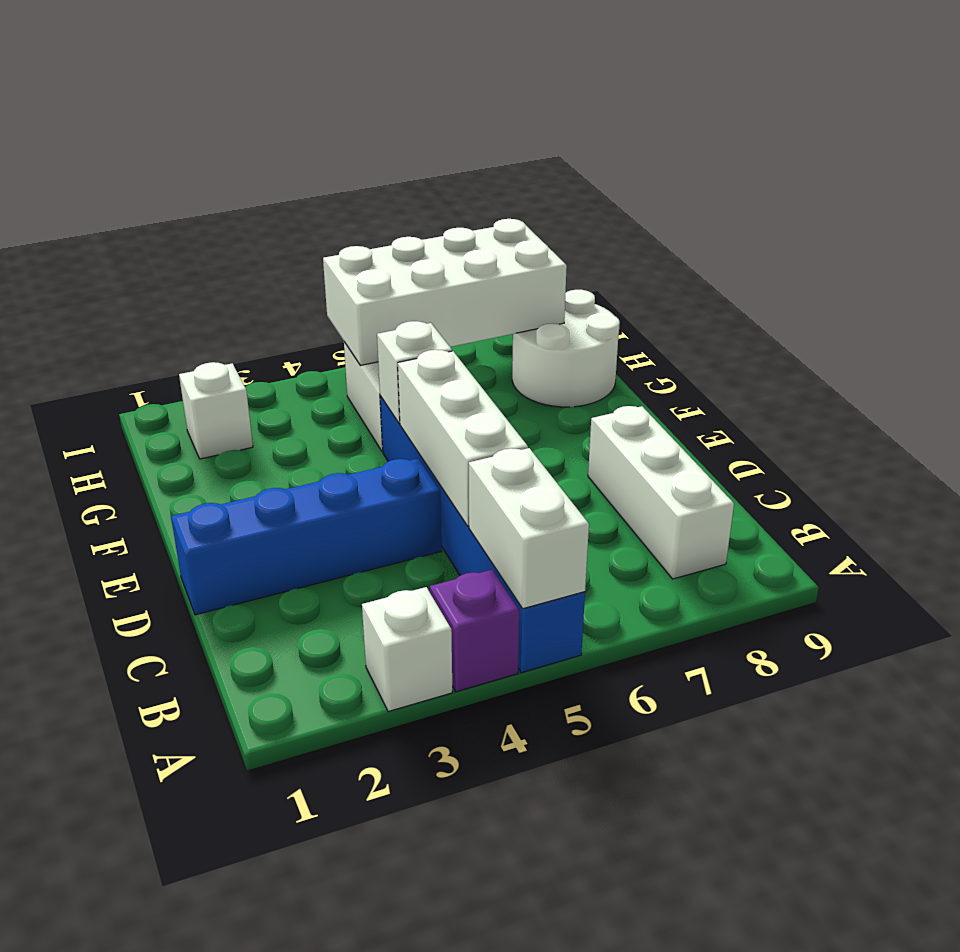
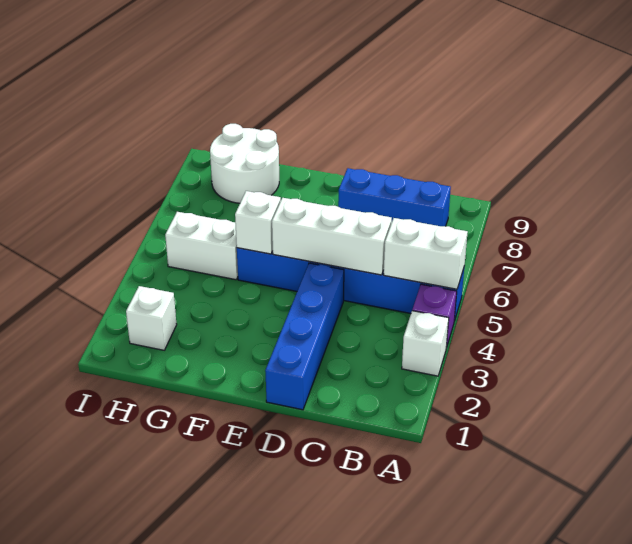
white brick B8:D8 level 1 -> blue brick B8:D8 level 1
white brick H5:I8 level 2 -> none

